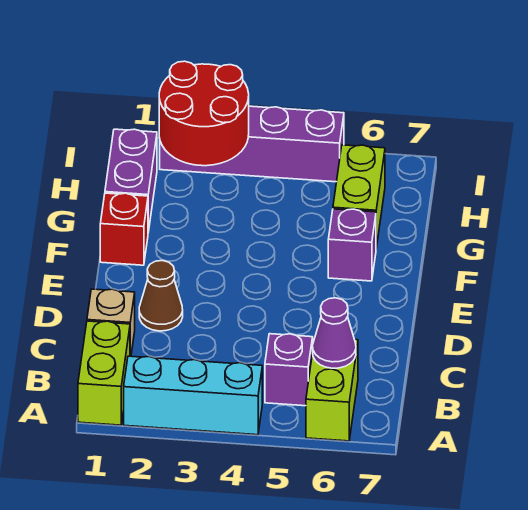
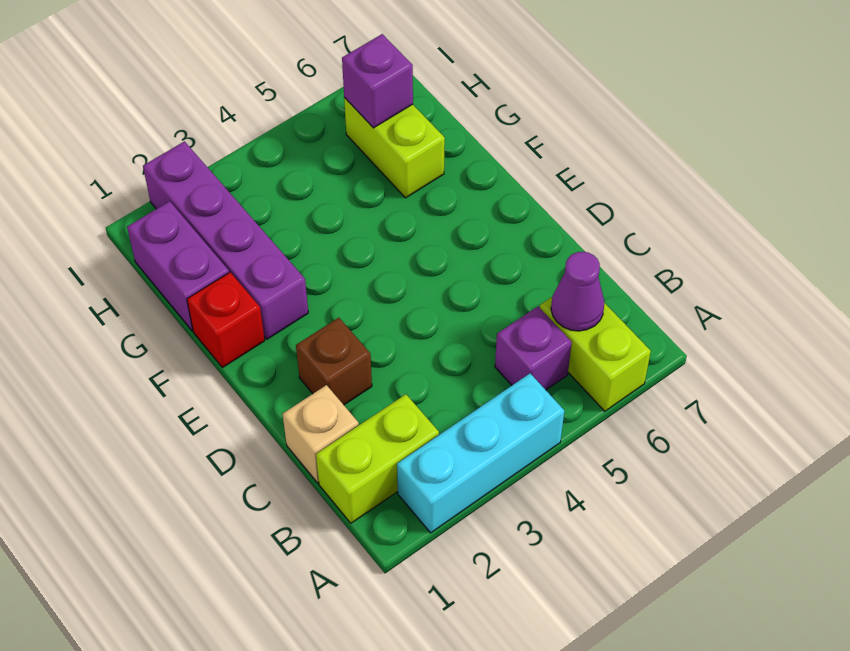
lime brick A1:B1 level 1 -> lime brick B1:B2 level 1
brown cone D2 level 1 -> brown brick D2 level 1
purple brick F6 level 1 -> purple brick H6 level 2
red round brick H2:I3 level 2 -> none
purple brick I2:I5 level 1 -> purple brick F2:I2 level 1

